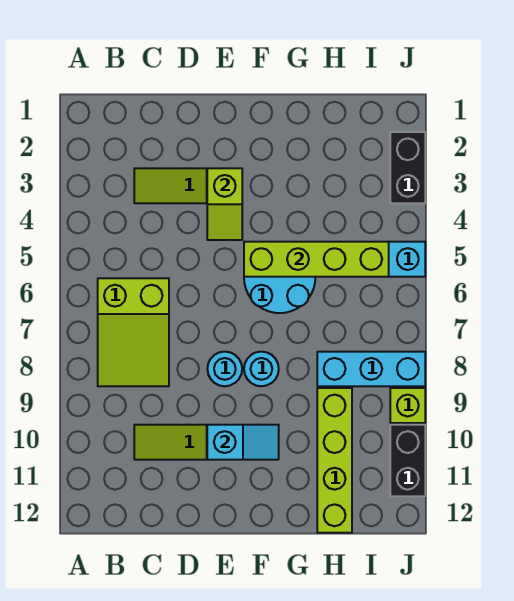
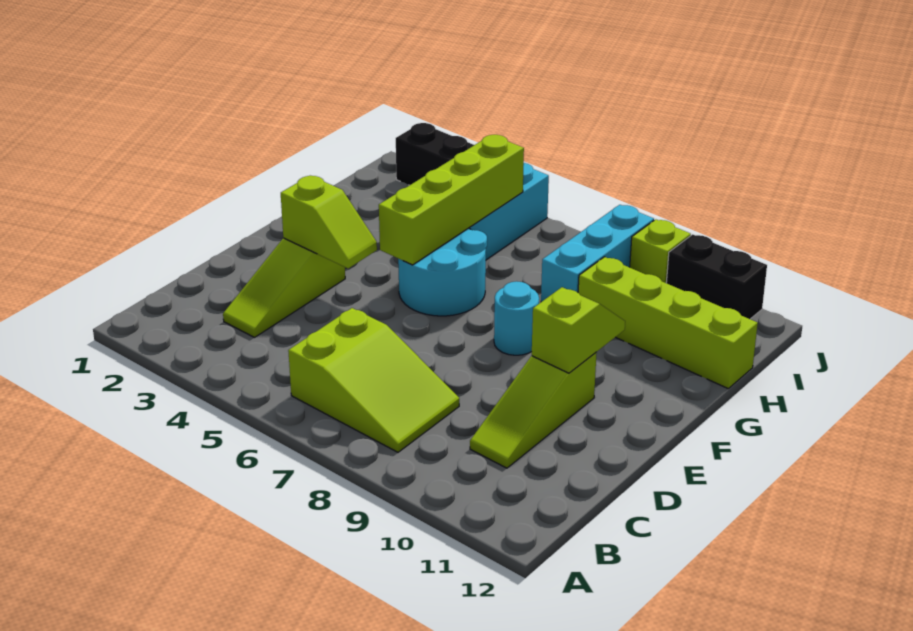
cyan round brick E8 level 1 -> none
cyan slope E10:F10 level 2 top E -> lime slope E10:F10 level 2 top E

